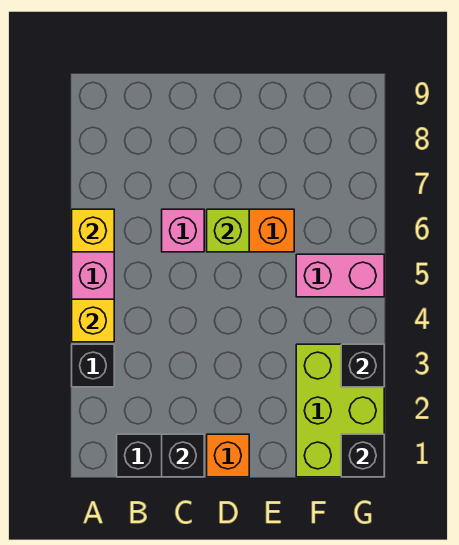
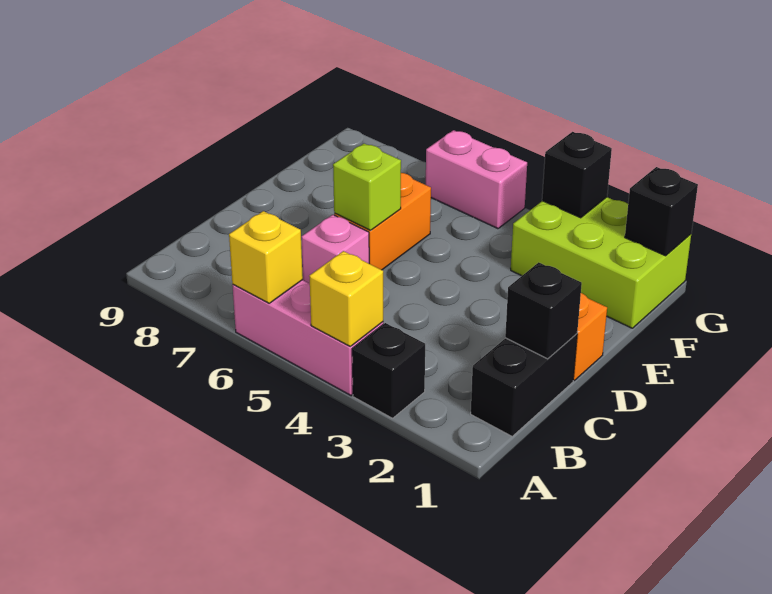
pink brick F5:G5 level 1 -> pink brick G5:G6 level 1

